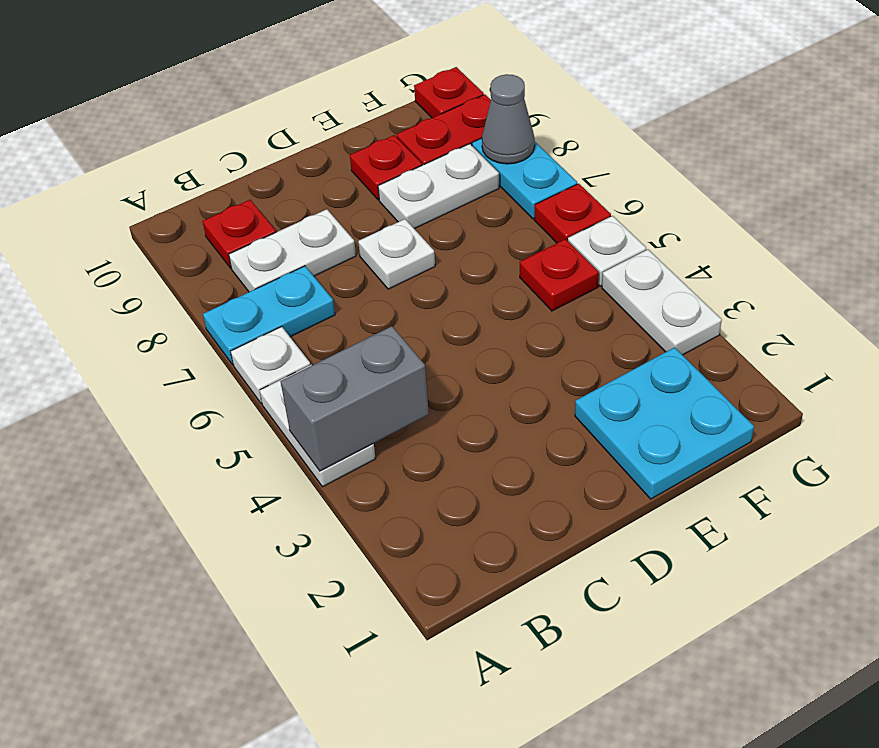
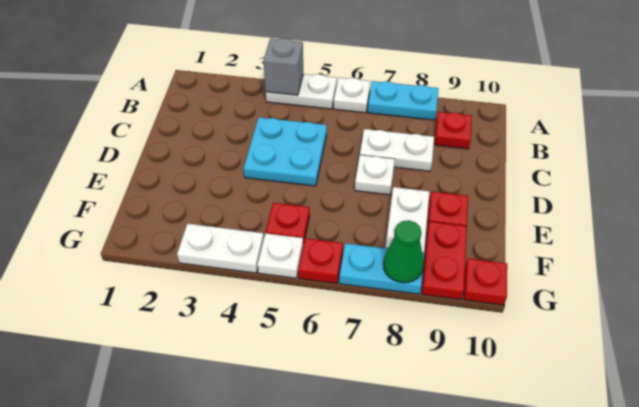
grey brick A4:B4 level 2 -> grey brick A4 level 2
cyan plate A7:B7 level 1 -> cyan plate A7:A8 level 1
white plate B8:C8 level 1 -> white plate C7:C8 level 1
cyan plate E1:F2 level 1 -> cyan plate C4:D5 level 1
grey cone G8 level 2 -> green cone G8 level 2

